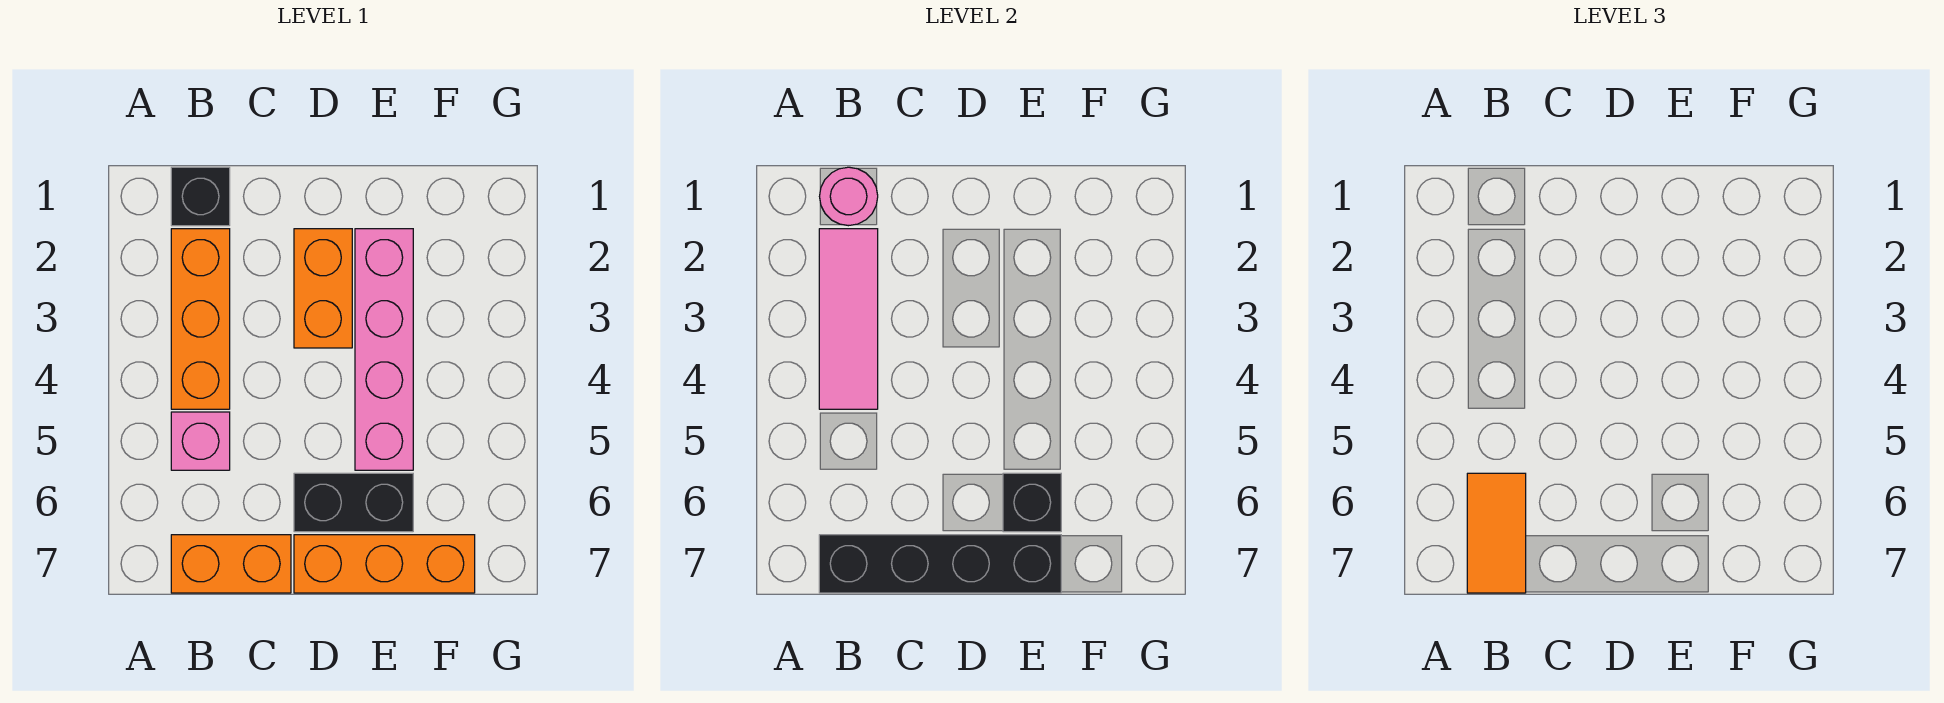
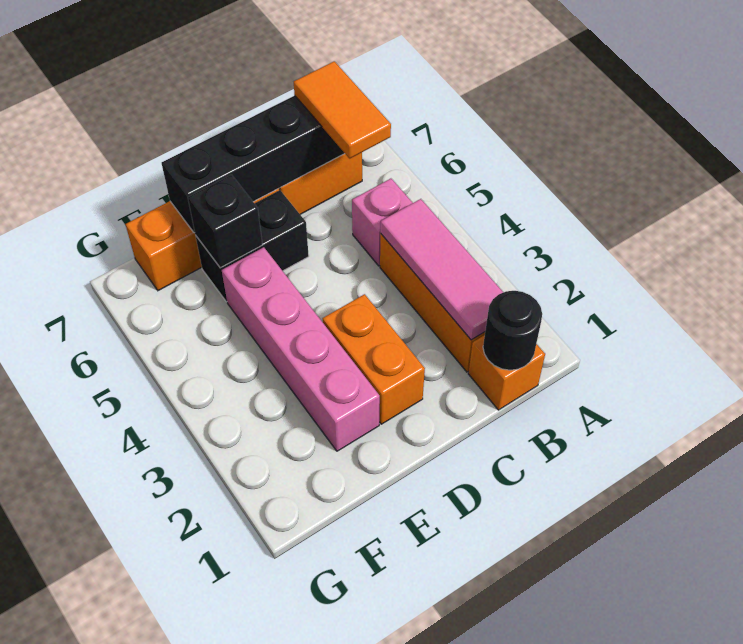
black brick B1 level 1 -> orange brick B1 level 1
pink round brick B1 level 2 -> black round brick B1 level 2

